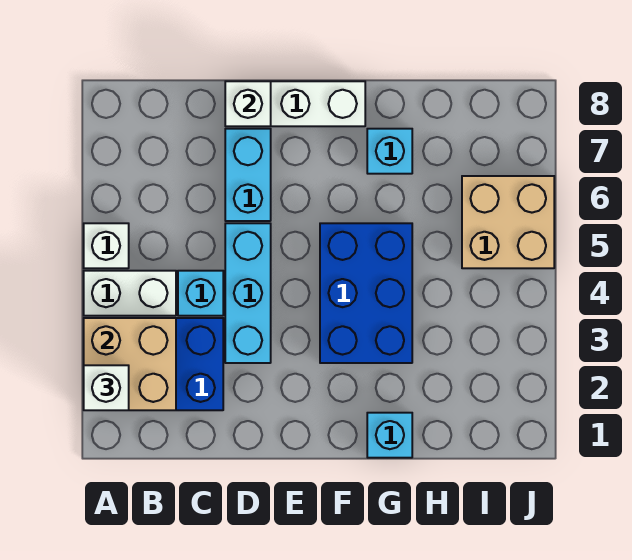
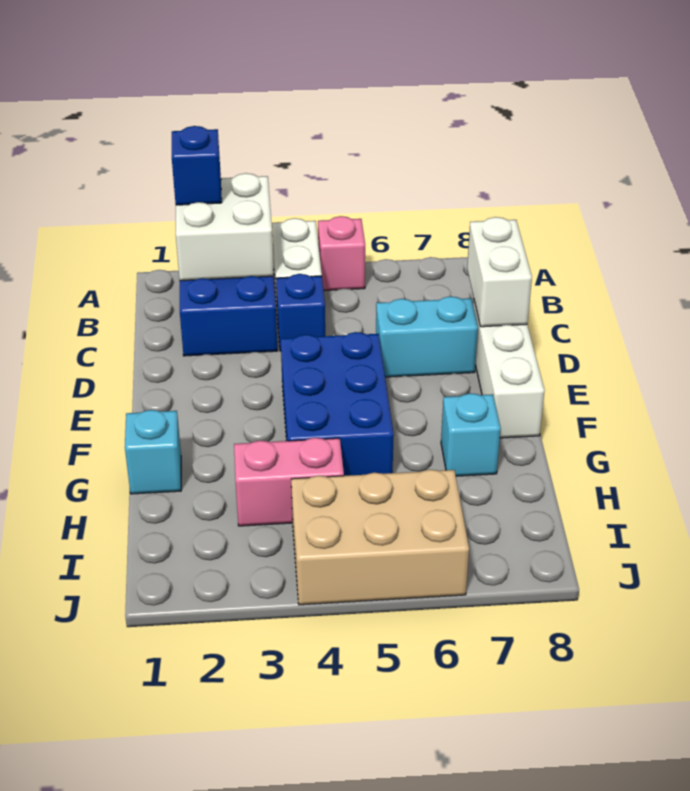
tan brick A2:B3 level 2 -> white brick A2:B3 level 2
white brick A2 level 3 -> blue brick A2 level 3
white brick A5 level 1 -> pink brick A5 level 1
cyan brick C4 level 1 -> blue brick C4 level 1
cyan brick D3:D5 level 1 -> none
white brick D8 level 2 -> white brick C8:D8 level 2
blue brick F3:G5 level 1 -> blue brick E4:G5 level 1
none -> pink brick H3:H4 level 1
tan brick I5:J6 level 1 -> tan brick I4:J6 level 1

